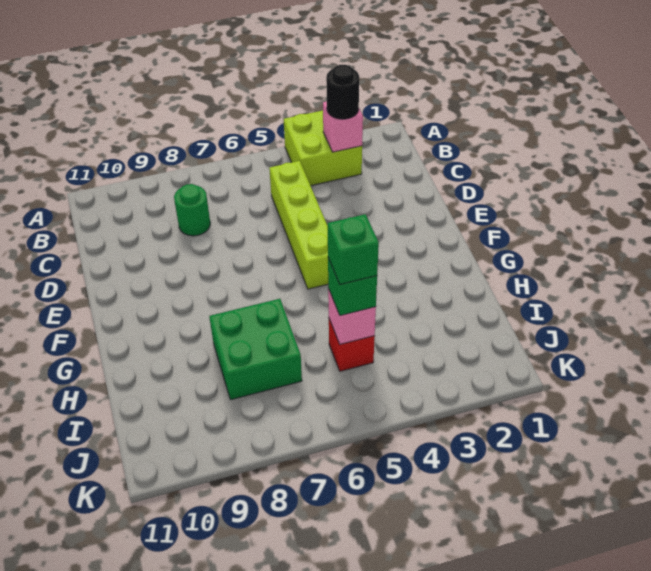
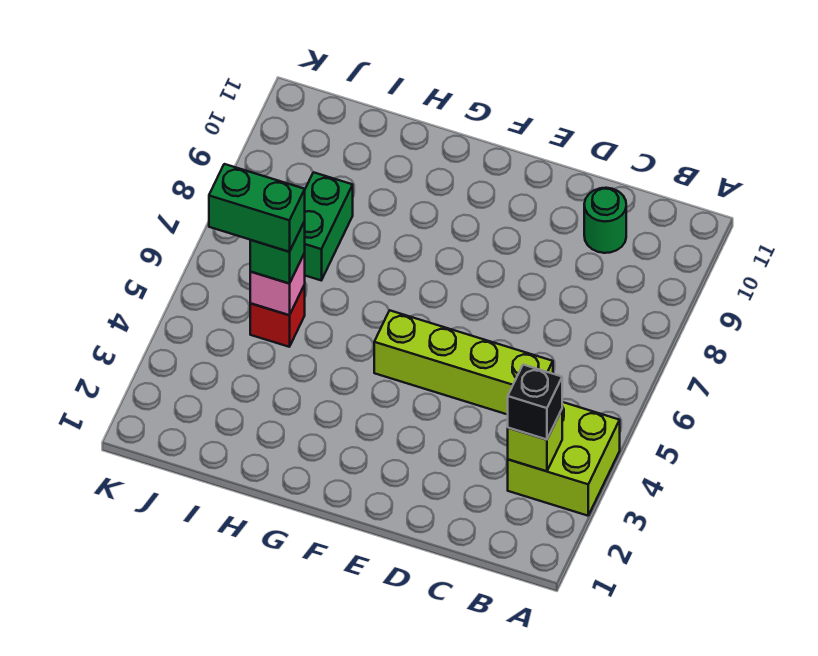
pink brick B3 level 2 -> lime brick B3 level 2
black round brick B3 level 3 -> black brick B3 level 3
green round brick C8 level 1 -> green round brick C10 level 1
green brick H7:I8 level 1 -> green brick I7:I8 level 1
green brick I5 level 4 -> green brick I5:J5 level 4

